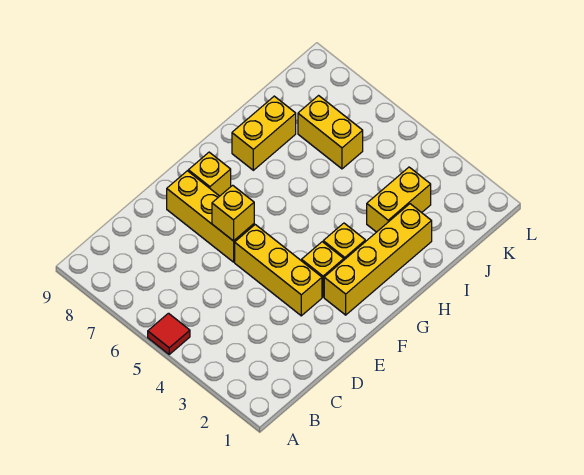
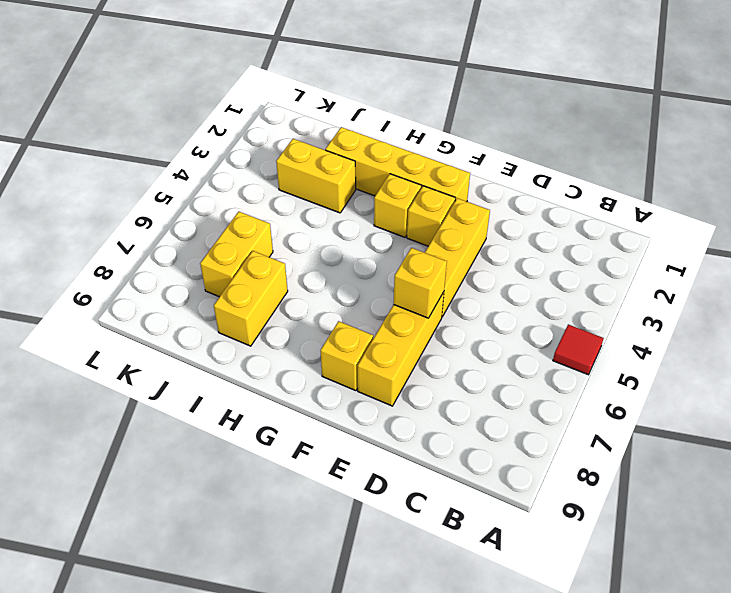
yellow brick H8:I8 level 1 -> yellow brick I7:I8 level 1

